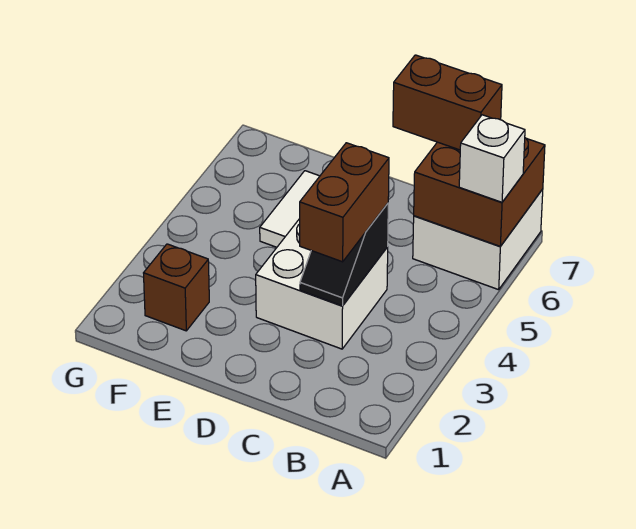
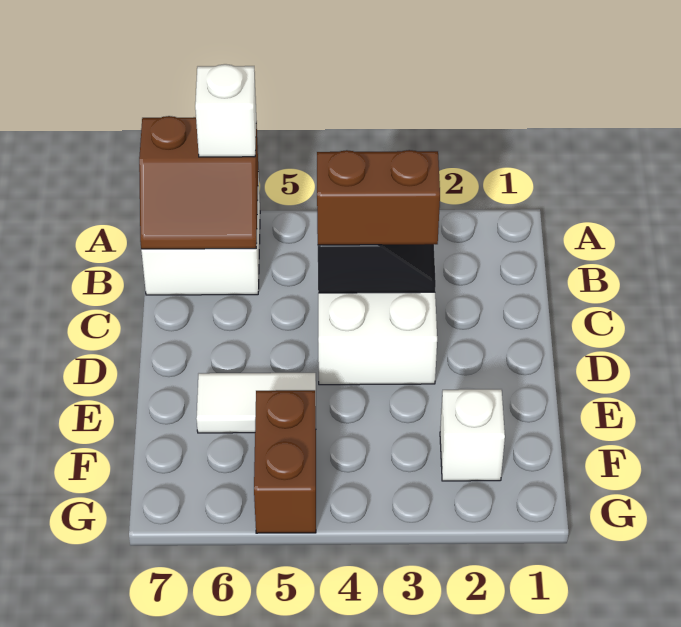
brown brick A6:B7 level 2 -> brown slope A6:B7 level 2 top A
brown brick B7:C7 level 3 -> brown brick F5:G5 level 1
brown brick F2 level 1 -> white brick F2 level 1

